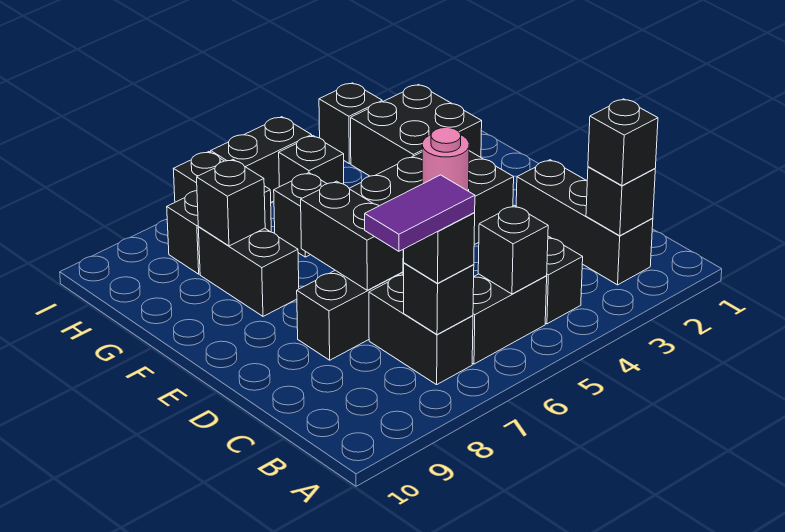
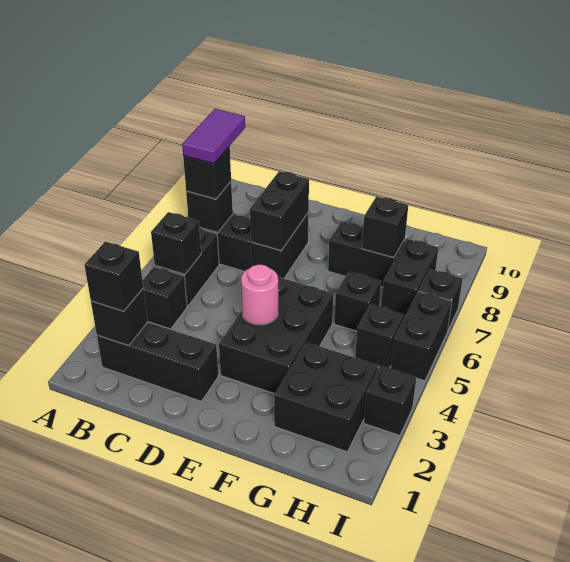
black brick D7:E7 level 2 -> black brick D7:D8 level 2

